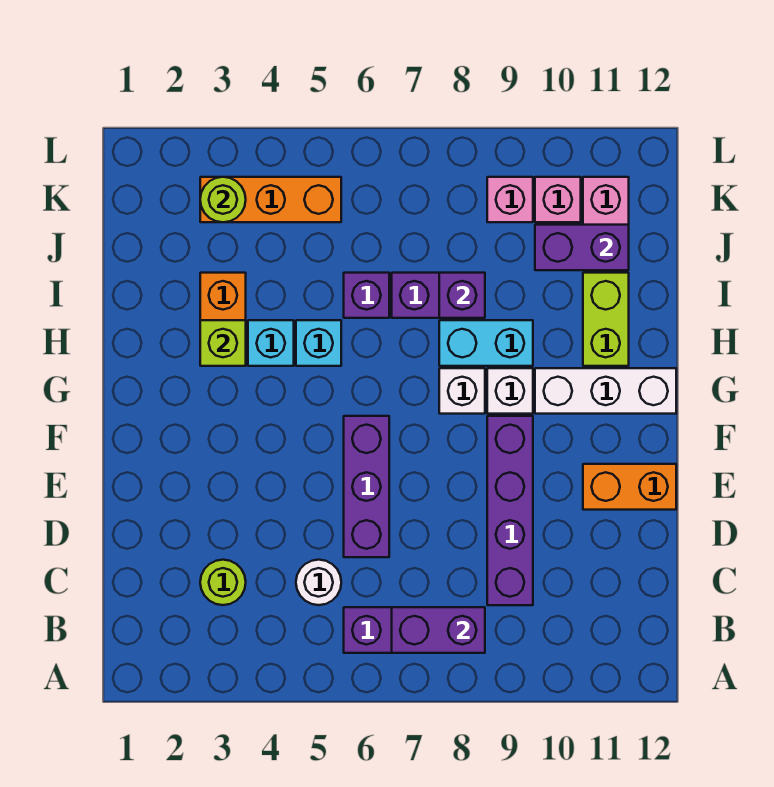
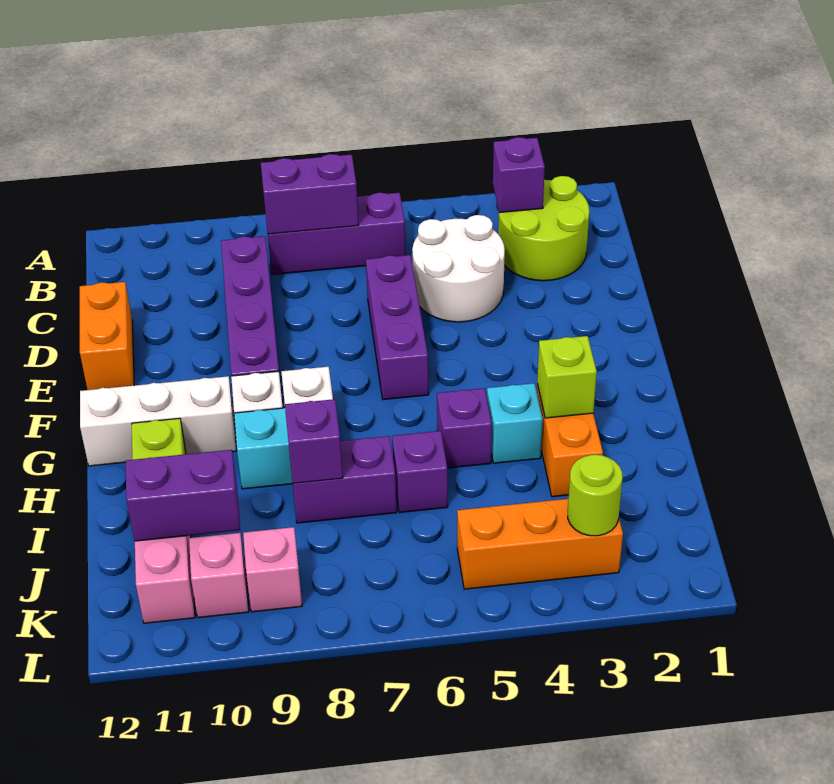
none -> purple brick B3 level 2
lime round brick C3 level 1 -> lime round brick B2:C3 level 1
white round brick C5 level 1 -> white round brick C4:D5 level 1
orange brick E11:E12 level 1 -> orange brick D12:E12 level 1
cyan brick H5 level 1 -> purple brick H5 level 1

